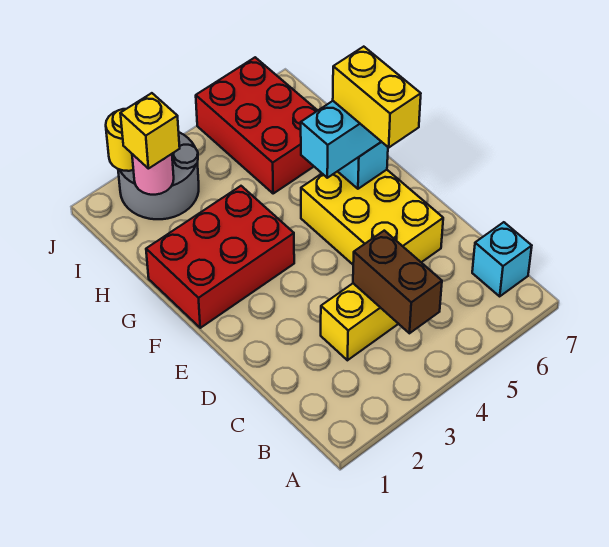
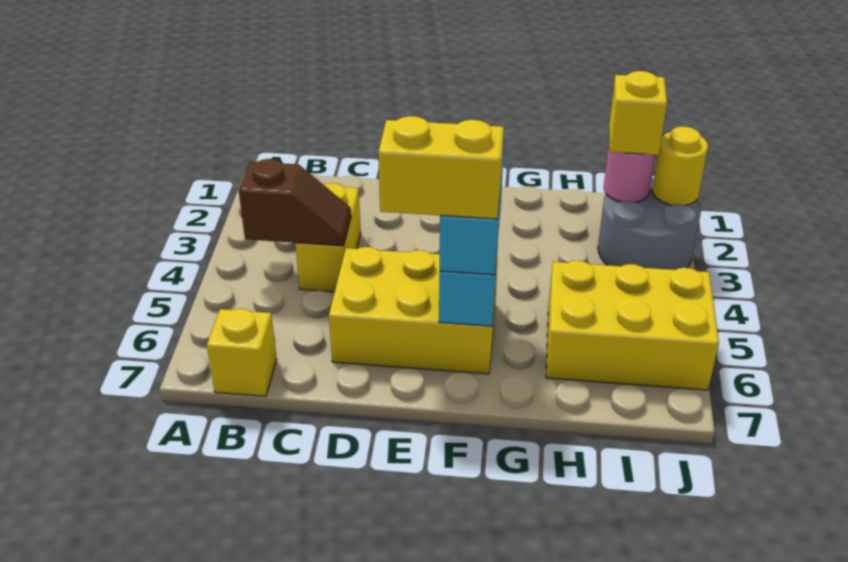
brown brick B4:C4 level 2 -> brown slope B4:C4 level 2 top B
cyan brick B7 level 1 -> yellow brick B7 level 1
red brick F1:G3 level 1 -> none
red brick H5:J6 level 1 -> yellow brick H5:J6 level 1

